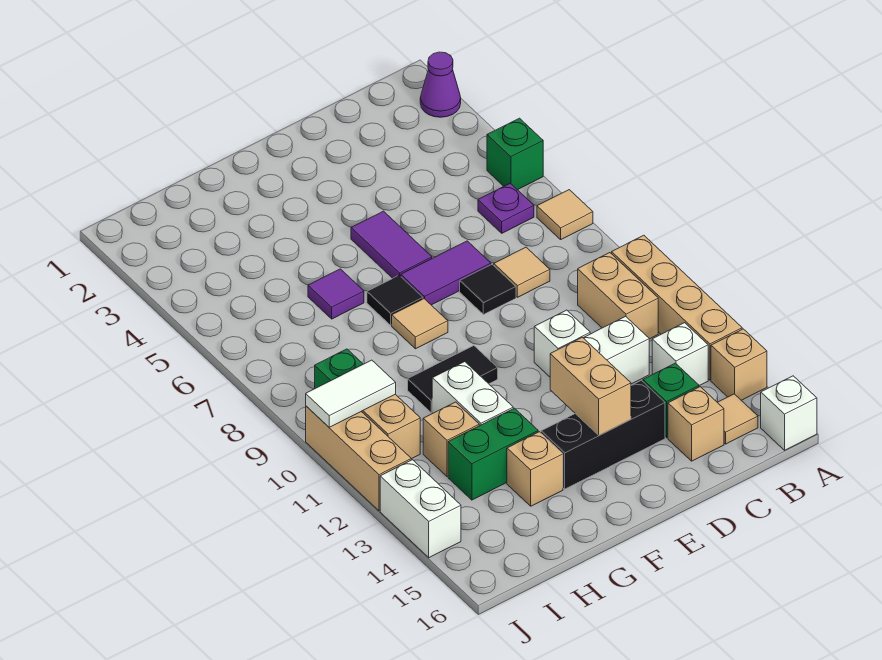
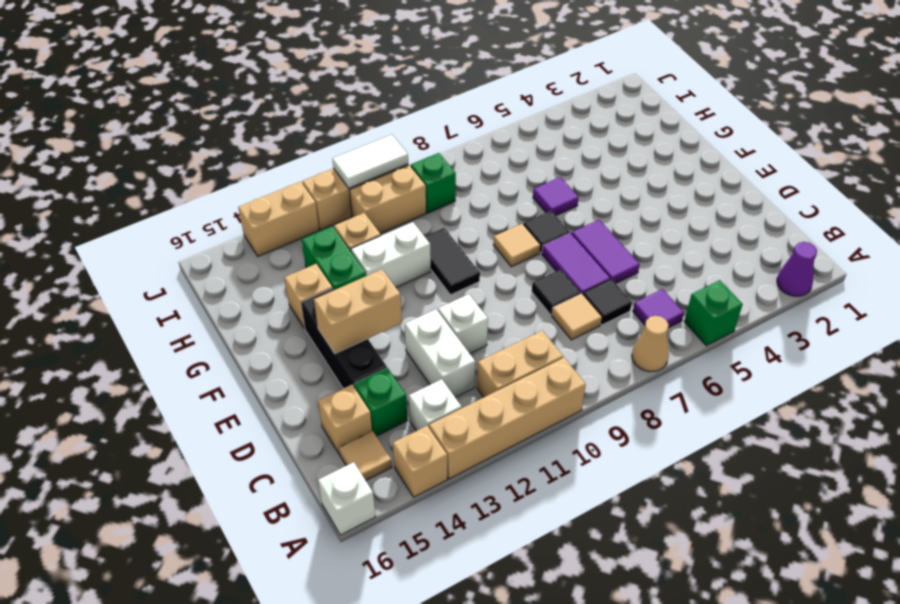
tan tile A7 level 1 -> tan cone A7 level 1
purple plate B6 level 1 -> purple tile B6 level 1
none -> black tile C7 level 1
purple tile E5:E6 level 1 -> purple tile D6:E6 level 1
white tile I10:J10 level 2 -> white tile J10:J11 level 2
white brick J13:J14 level 1 -> tan brick J13:J14 level 1

